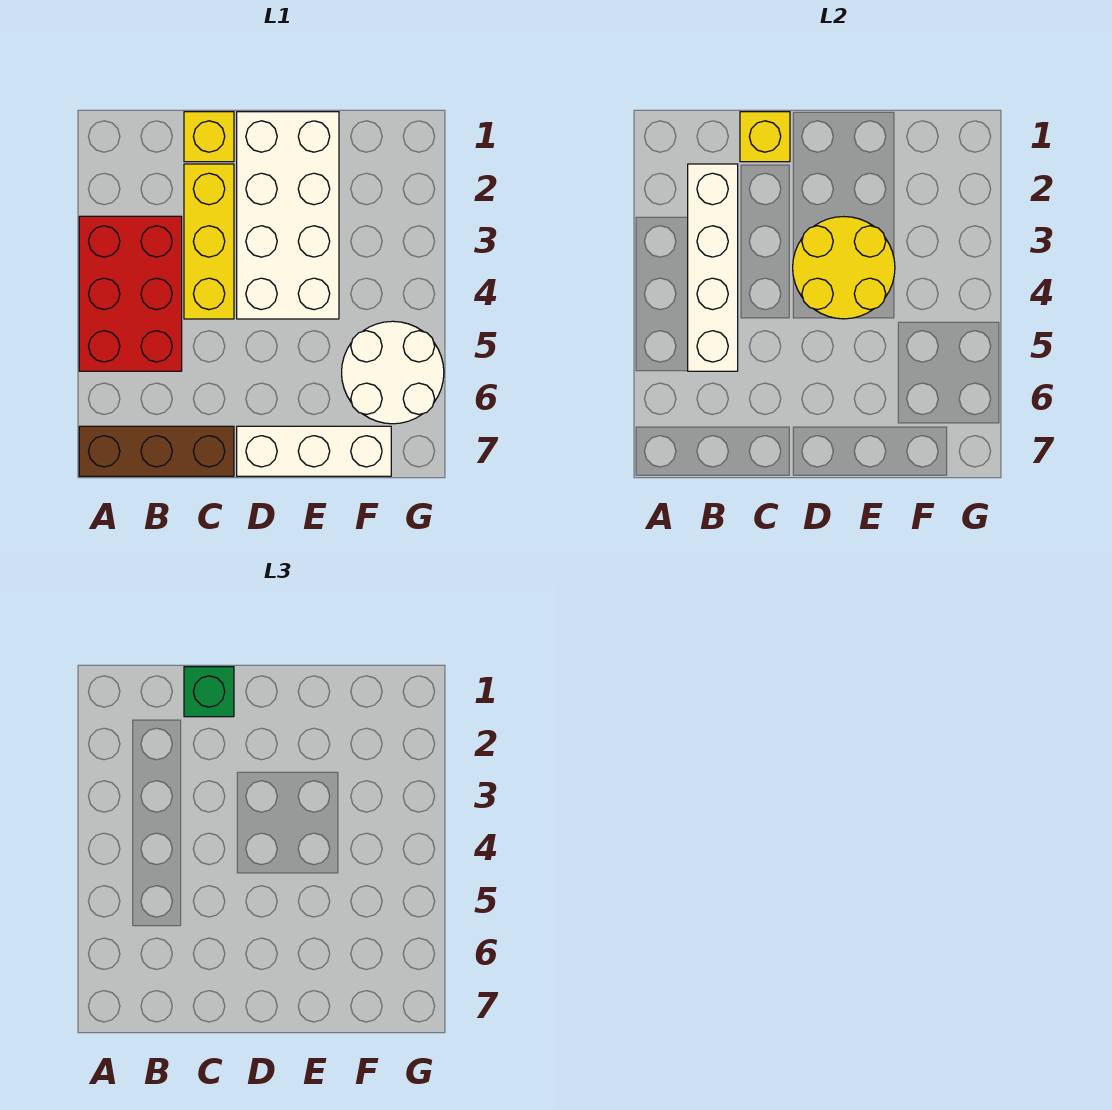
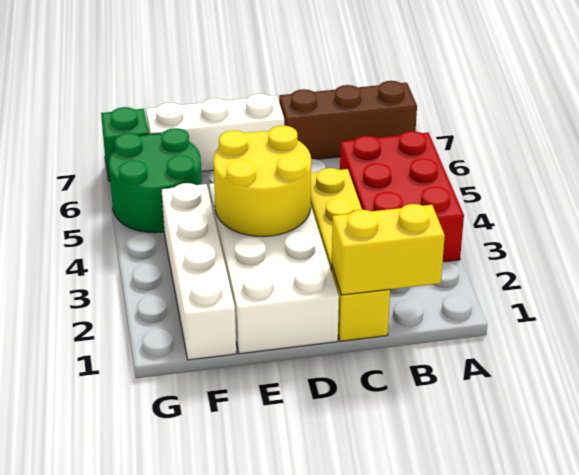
white brick B2:B5 level 2 -> white brick F1:F4 level 1
yellow brick C1 level 2 -> yellow brick B1:C1 level 2
green brick C1 level 3 -> green brick G7 level 1
white round brick F5:G6 level 1 -> green round brick F5:G6 level 1

